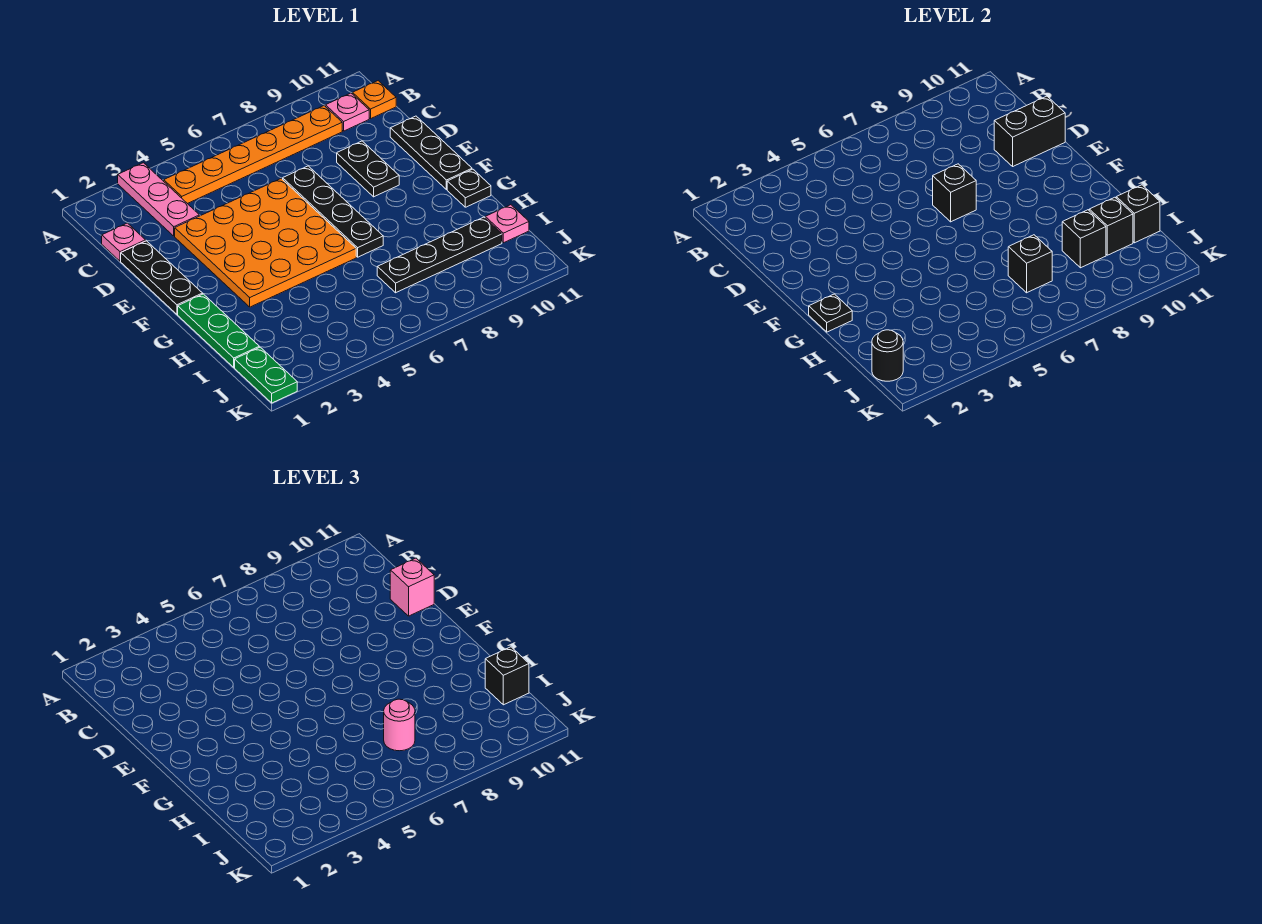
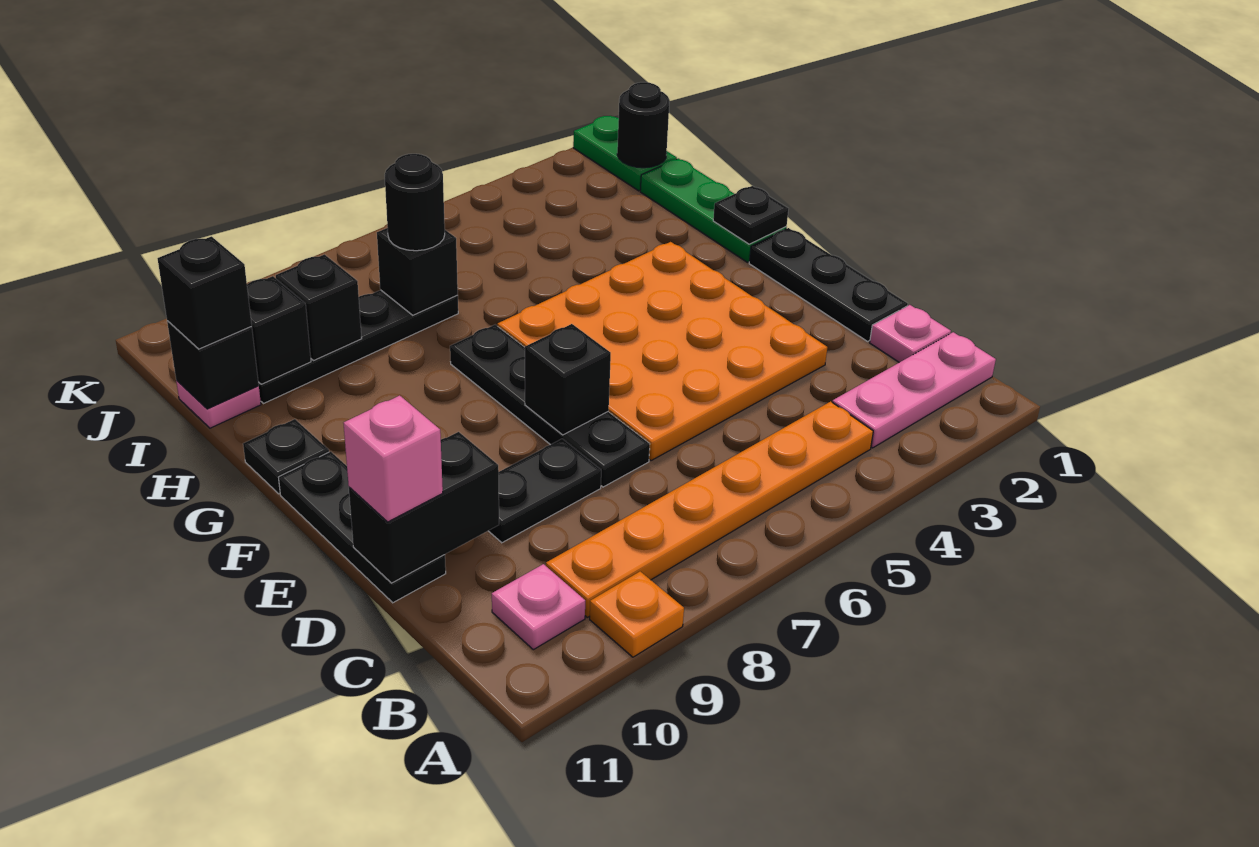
pink plate A3:C3 level 1 -> pink plate B1:B3 level 1
orange plate B11 level 1 -> orange plate A9 level 1
black plate D9:E9 level 1 -> black plate D8:D9 level 1
pink round brick I7 level 3 -> black round brick I7 level 3

